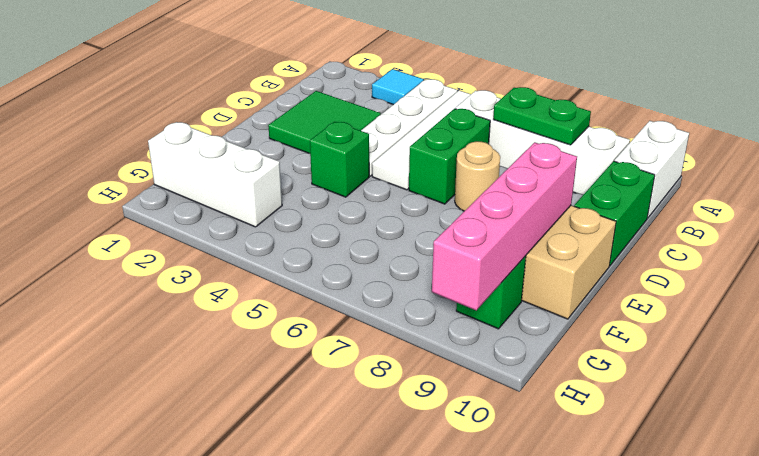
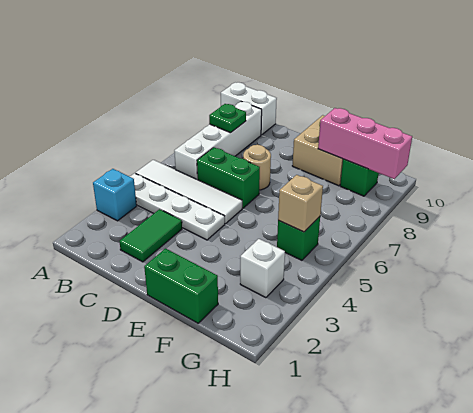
cyan tile A3 level 1 -> cyan brick A3 level 1
green plate B7:B8 level 2 -> green plate B8 level 2
green tile C2:D3 level 1 -> green tile C2:C3 level 1
green brick C10:D10 level 1 -> green brick E1:F1 level 1
green brick E4 level 1 -> green brick G5 level 1
pink brick E9:H9 level 2 -> pink brick F9:H9 level 2
white brick G1:G3 level 1 -> white brick G3 level 1
none -> tan brick G5 level 2

